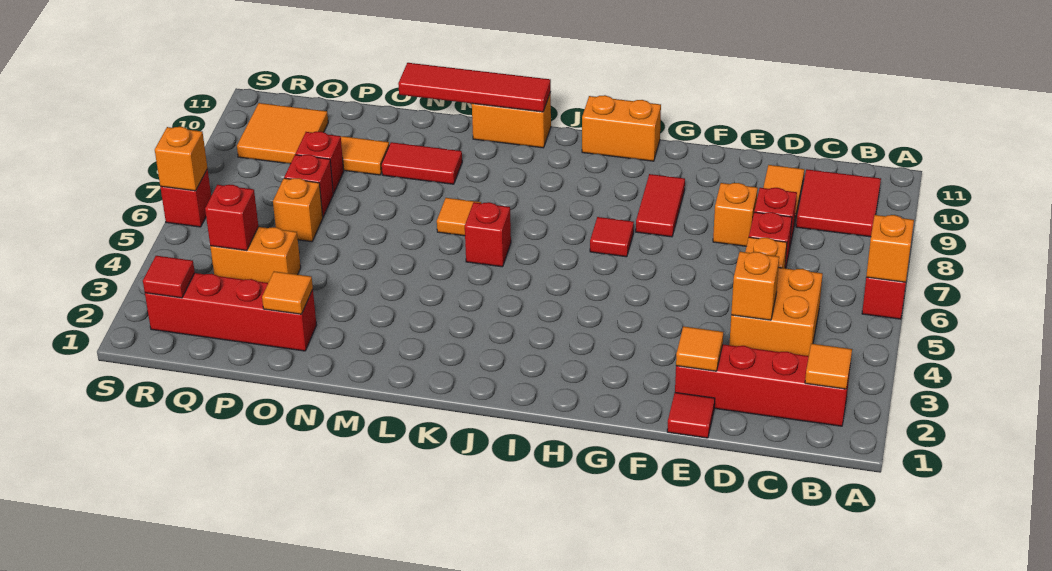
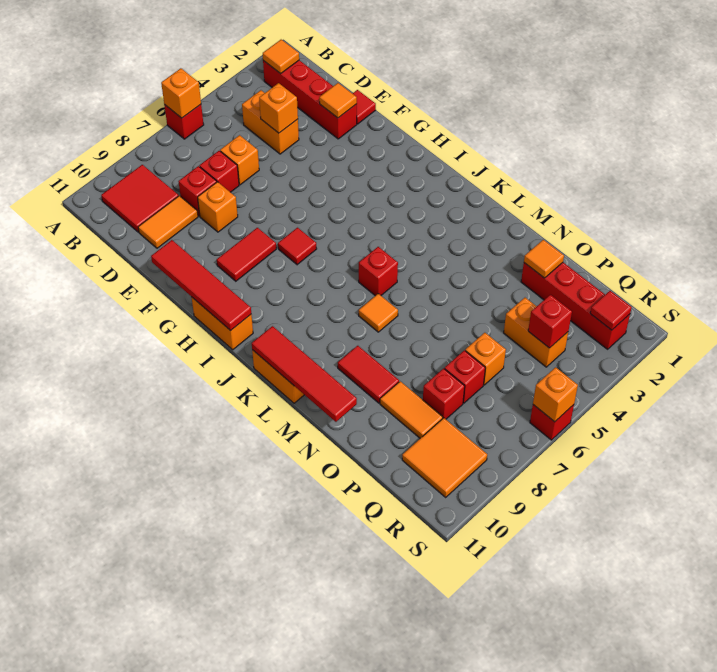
orange brick C4:D5 level 1 -> orange brick C4:D4 level 1
none -> red tile F11:I11 level 2

